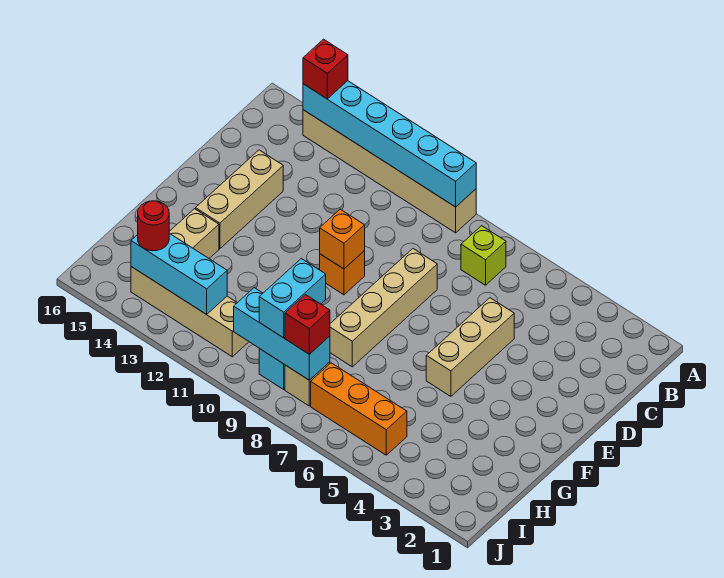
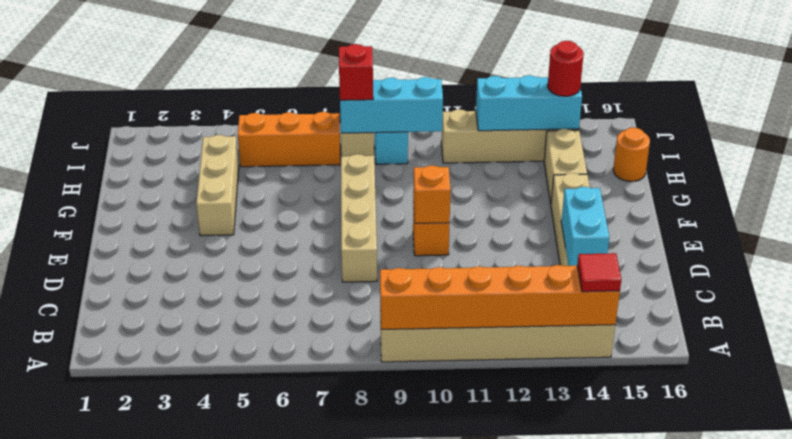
cyan brick A9:A14 level 2 -> orange brick A9:A14 level 2
red brick A14 level 3 -> red tile A14 level 3
lime brick B7 level 1 -> none
tan brick D5:F5 level 1 -> tan brick F4:H4 level 1
cyan brick H9:I9 level 3 -> cyan brick C14:D14 level 2
none -> orange round brick H16 level 1

